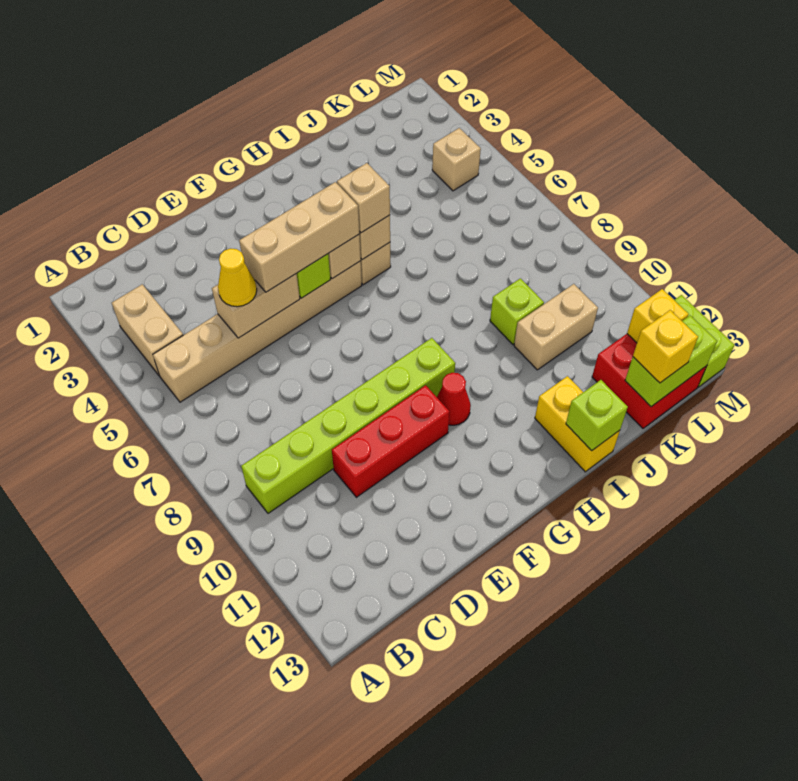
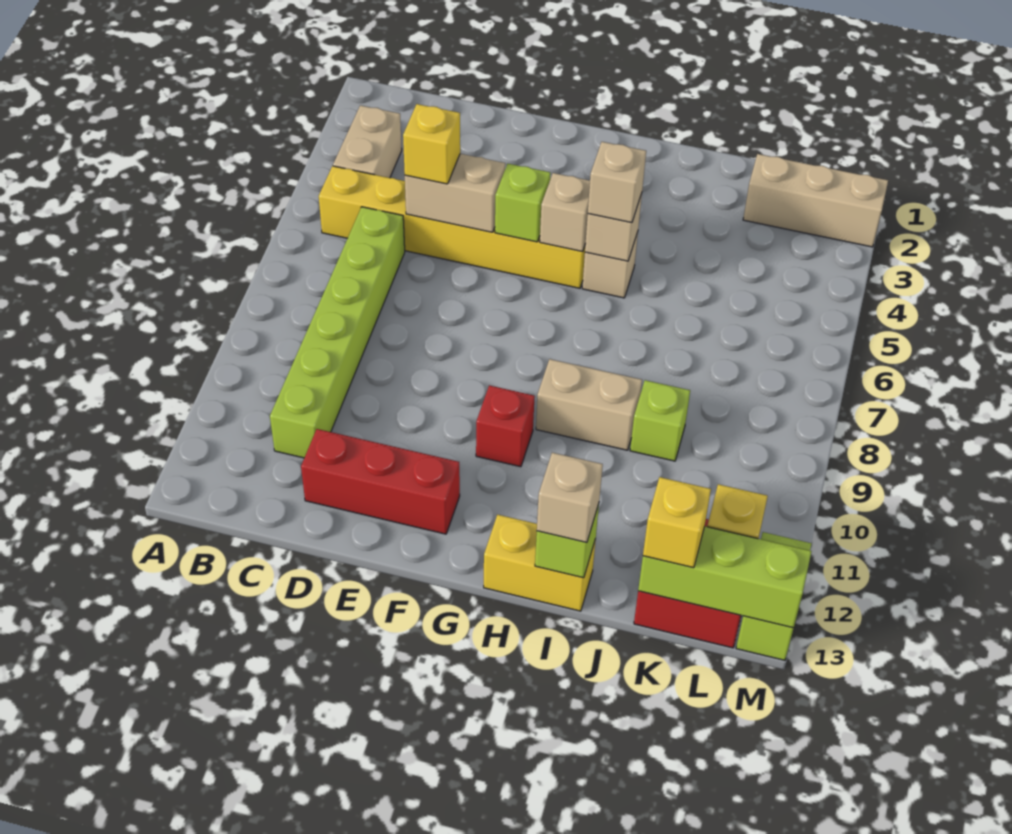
tan brick B5:G5 level 1 -> yellow brick B5:G5 level 1
lime brick B9:G9 level 1 -> lime brick C6:C11 level 1
yellow cone D5 level 3 -> yellow brick D5 level 3
red brick D10:F10 level 1 -> red brick D12:F12 level 1
tan brick E5:G5 level 3 -> tan brick K2:M2 level 1
red cone G10 level 1 -> red brick G10 level 1
yellow brick I12:I13 level 1 -> yellow brick H13:I13 level 1
tan brick J10:K10 level 1 -> tan brick H9:I9 level 1
lime brick K13:L13 level 2 -> lime brick K13:M13 level 2
tan brick L4 level 1 -> tan brick I13 level 3

